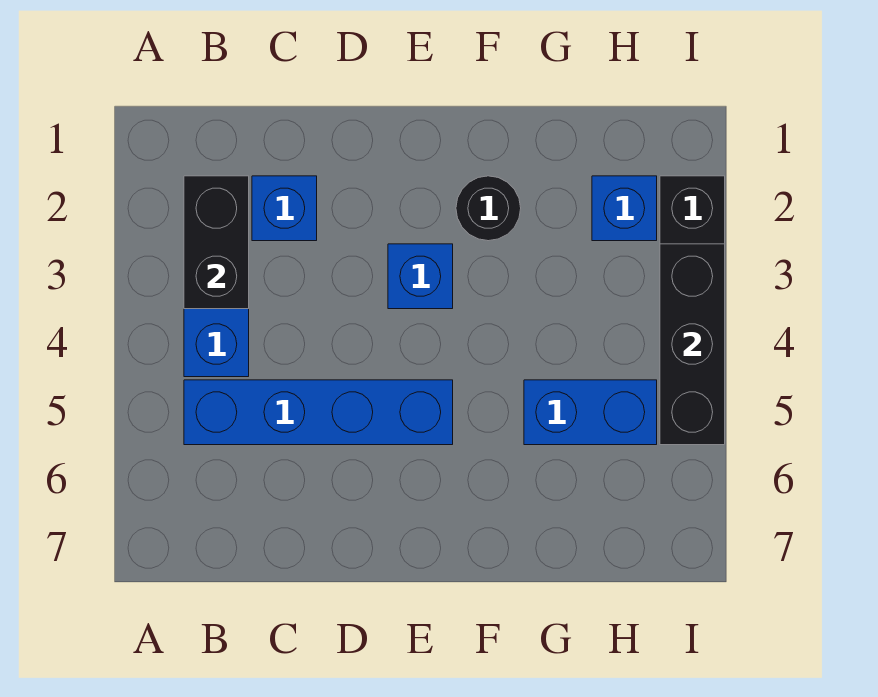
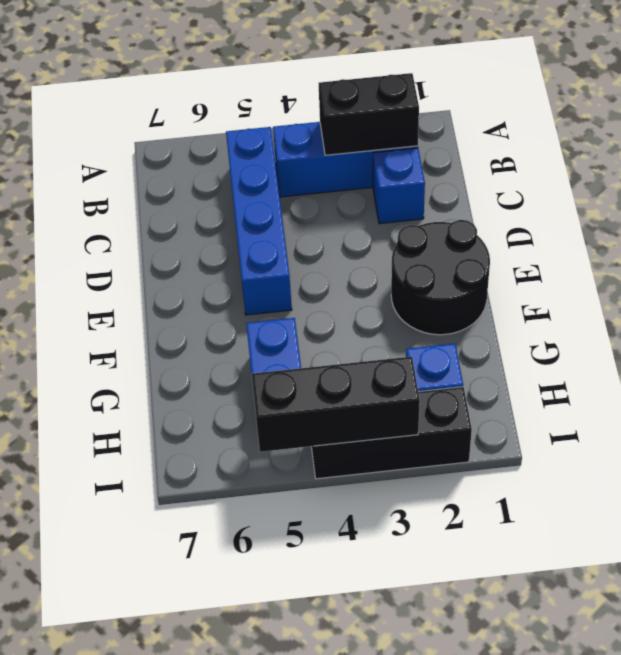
blue brick E3 level 1 -> none
black round brick F2 level 1 -> black round brick E1:F2 level 1

